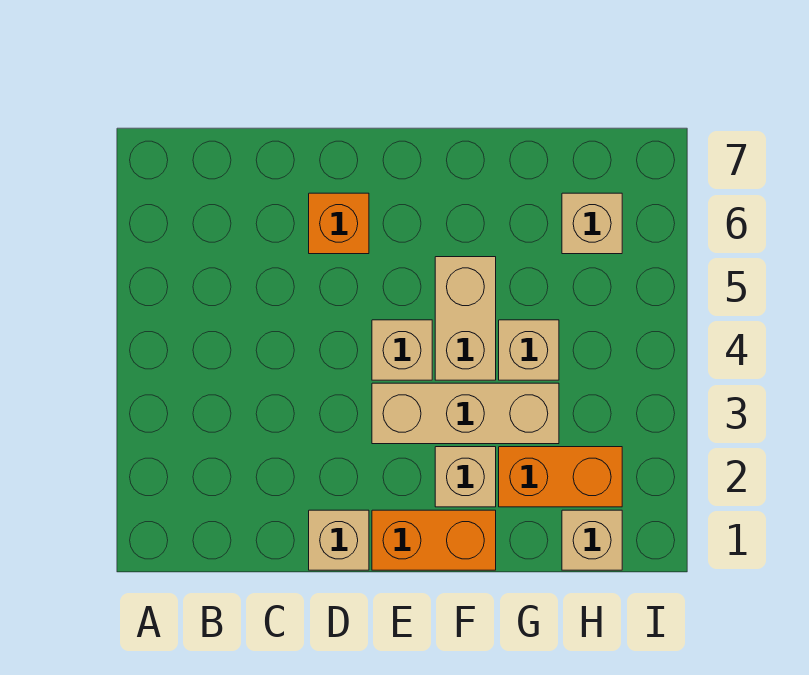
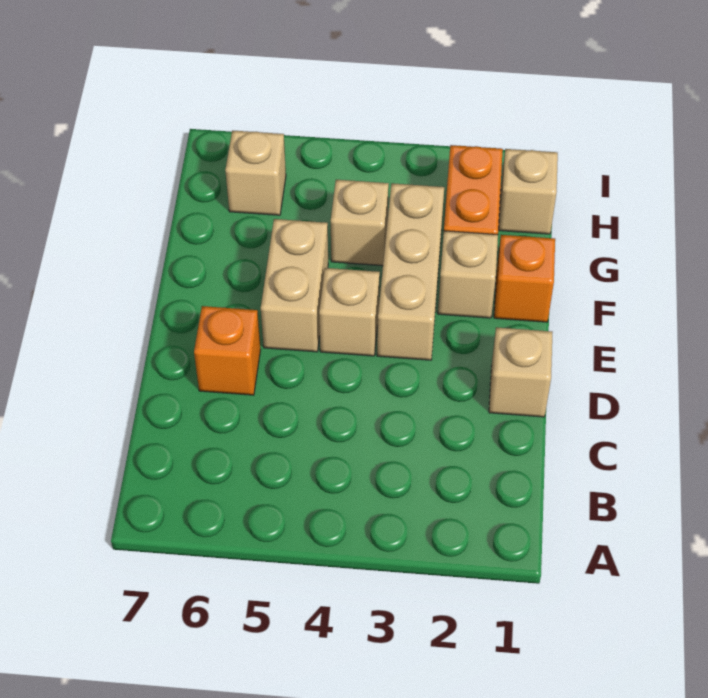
orange brick E1:F1 level 1 -> orange brick F1 level 1
tan brick F4:F5 level 1 -> tan brick E5:F5 level 1

